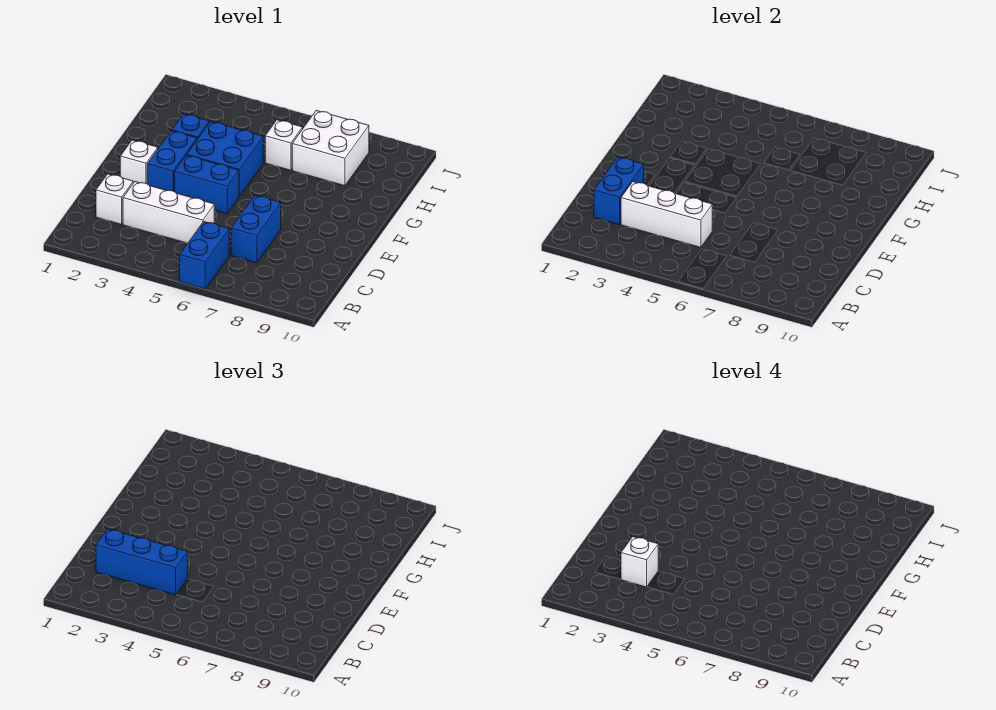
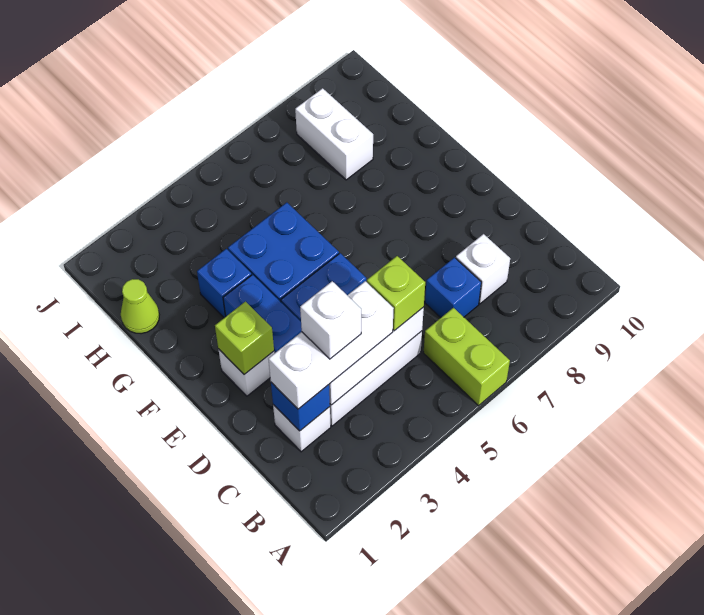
blue brick A6:B6 level 1 -> lime brick A6:B6 level 1
blue brick C2:D2 level 2 -> blue brick C2 level 2
blue brick C2:C4 level 3 -> white brick C2:C4 level 3
none -> lime brick C5 level 3
blue brick C7:D7 level 1 -> blue brick C7 level 1
none -> lime brick E2 level 2
none -> lime cone H1 level 1
white brick H6 level 1 -> white brick C8 level 1
white brick H7:I8 level 1 -> white brick H8:I8 level 1

